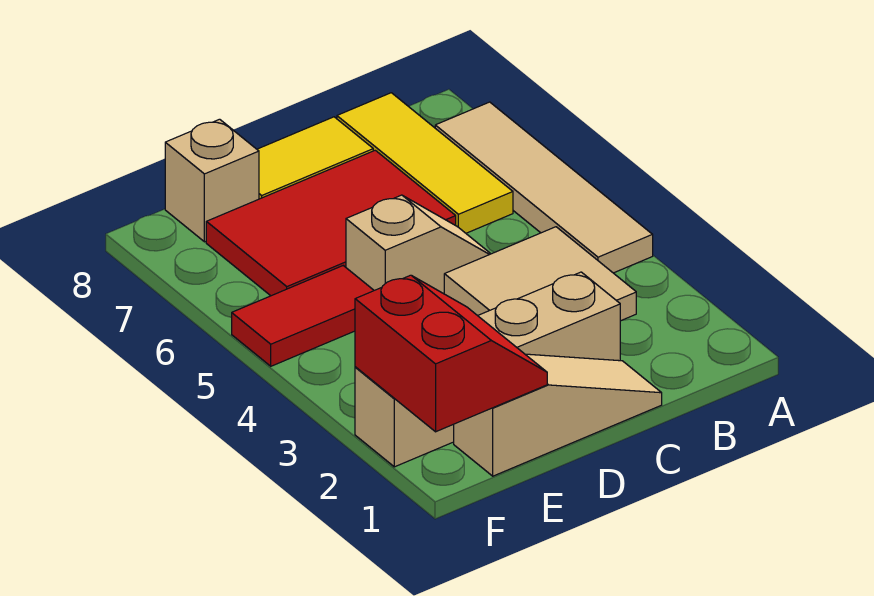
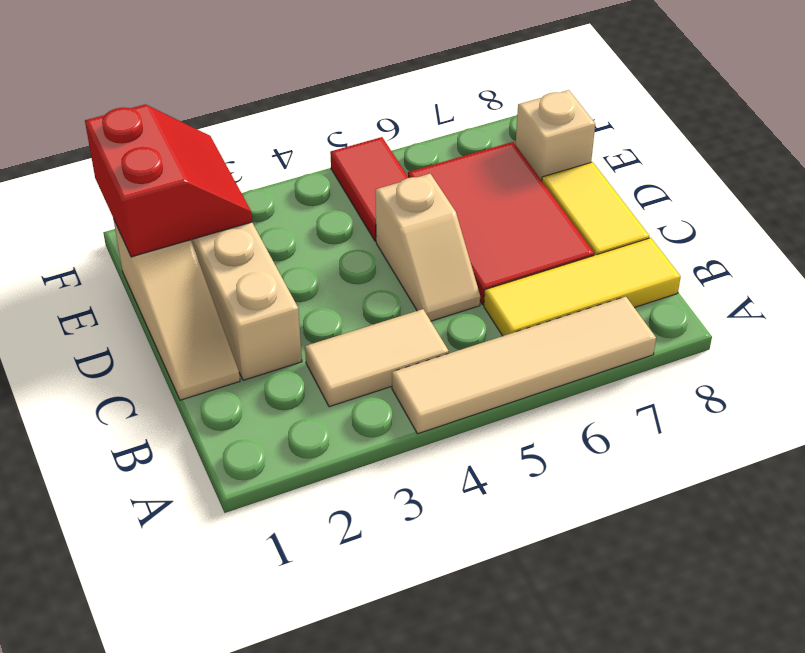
tan tile B3:C4 level 1 -> tan tile B3:B4 level 1
red slope E1:F2 level 2 top F -> red slope E1:F2 level 2 top 1

